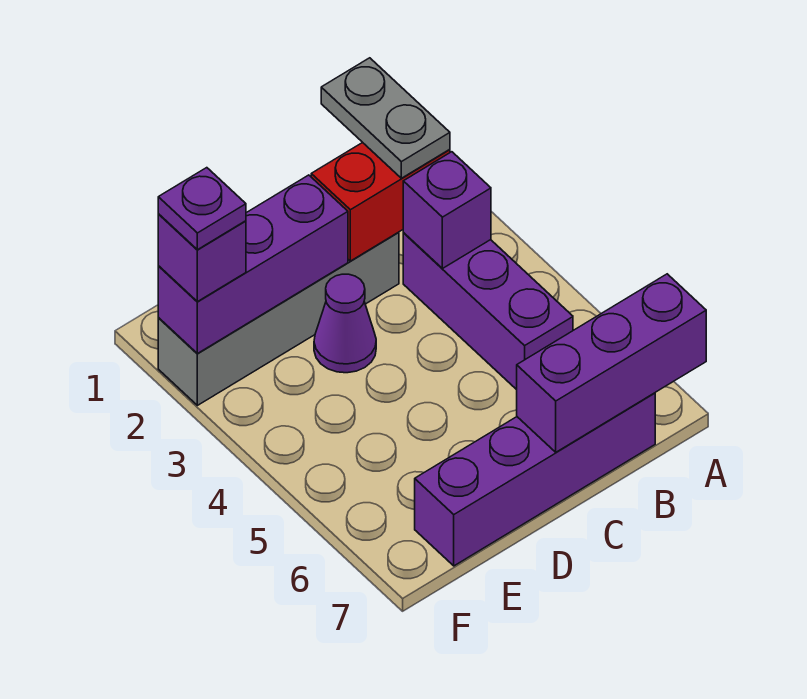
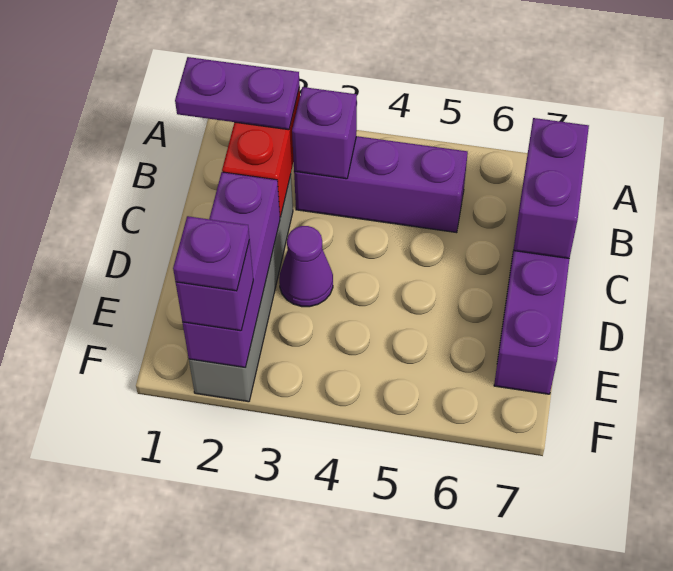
purple brick A7:C7 level 2 -> purple brick B7:C7 level 2
grey plate B1:B2 level 3 -> purple plate B1:B2 level 3

